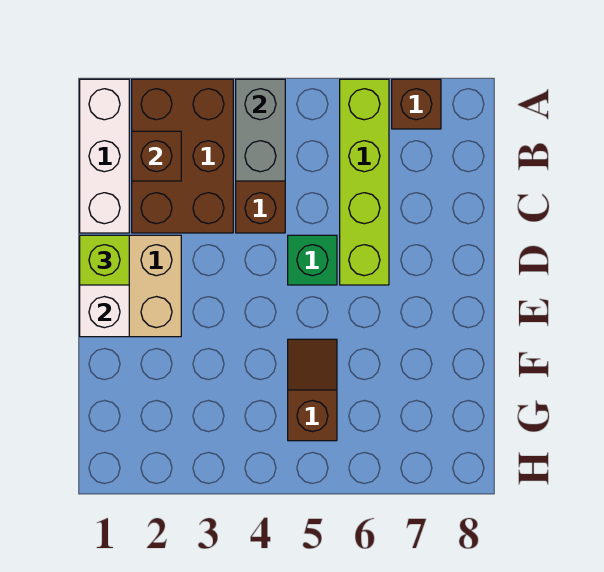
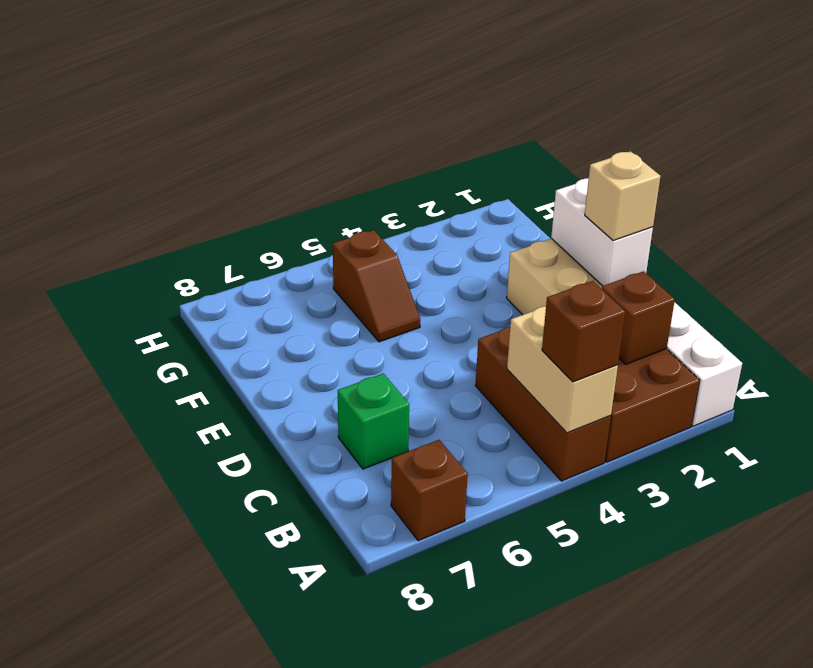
grey brick A4:B4 level 2 -> tan brick A4:B4 level 2
none -> brown brick A4 level 3
lime brick A6:D6 level 1 -> none
lime brick D1 level 3 -> tan brick D1 level 3
green brick D5 level 1 -> green brick C7 level 1

